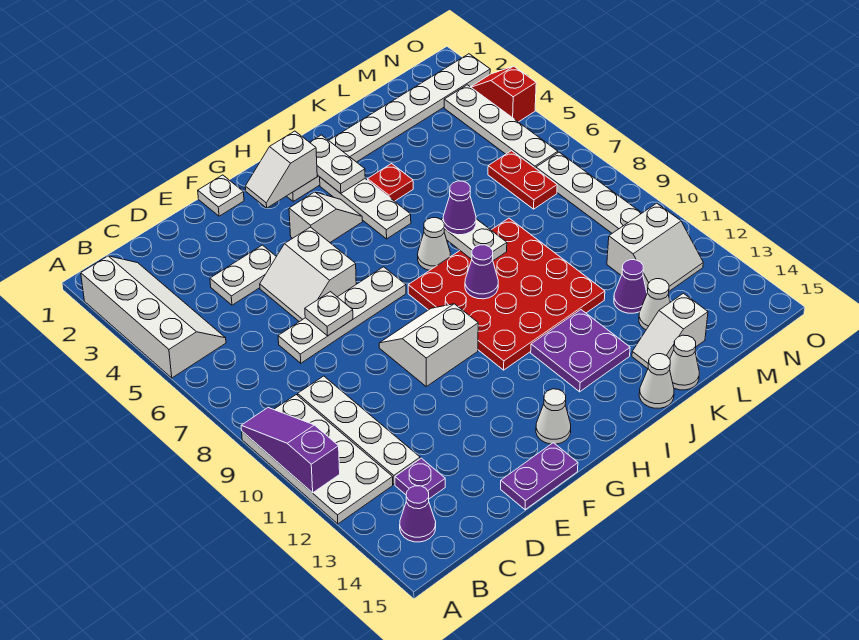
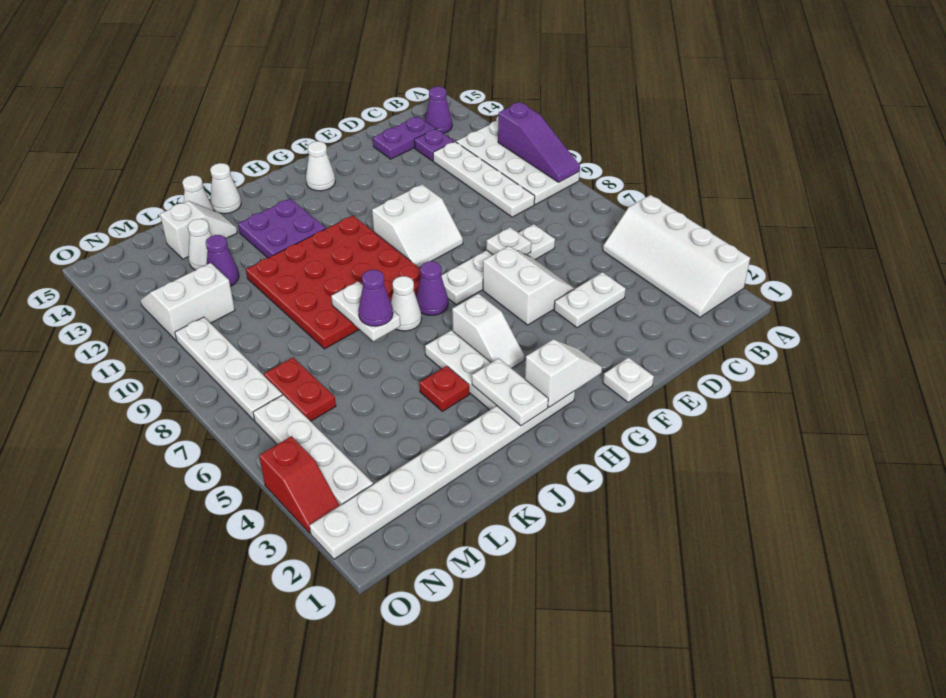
purple plate E15:F15 level 1 -> purple plate C14:D14 level 1
white slope G4:H4 level 1 top G -> white slope H4:H5 level 1 top 5
purple cone I9 level 2 -> purple cone H7 level 1

